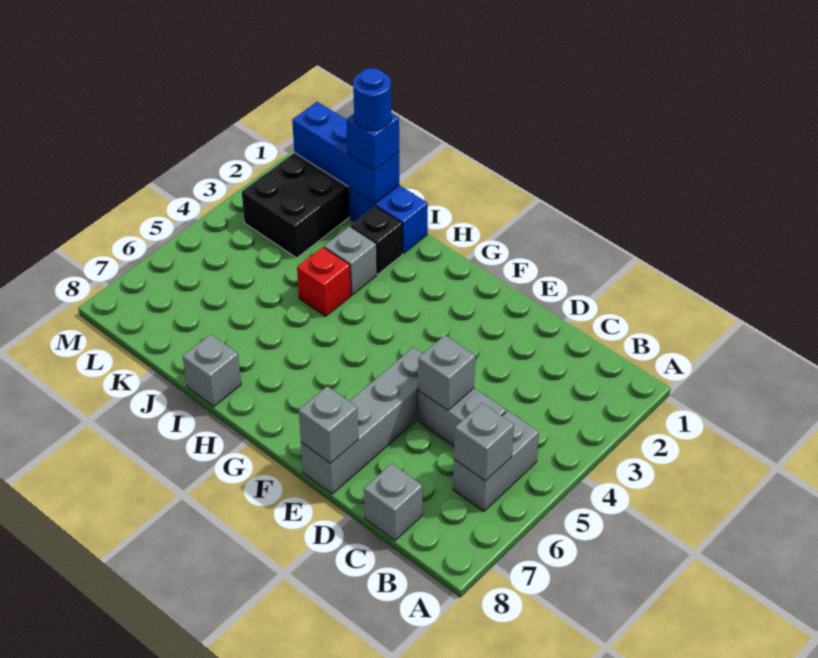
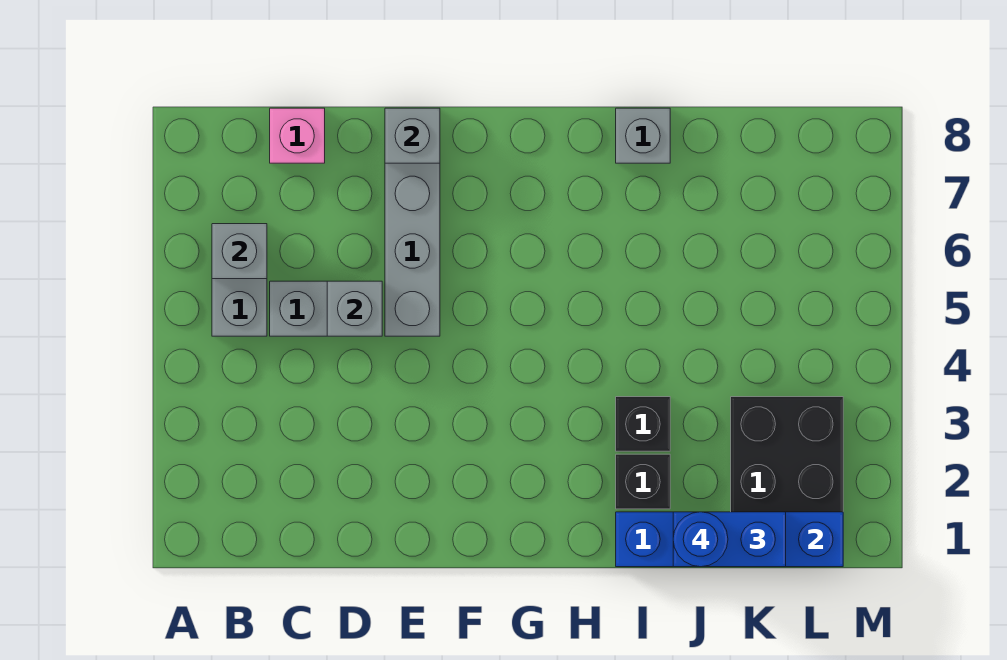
grey brick C8 level 1 -> pink brick C8 level 1
grey brick I3 level 1 -> black brick I3 level 1
red brick I4 level 1 -> none
blue brick J1 level 3 -> blue brick J1:K1 level 3

